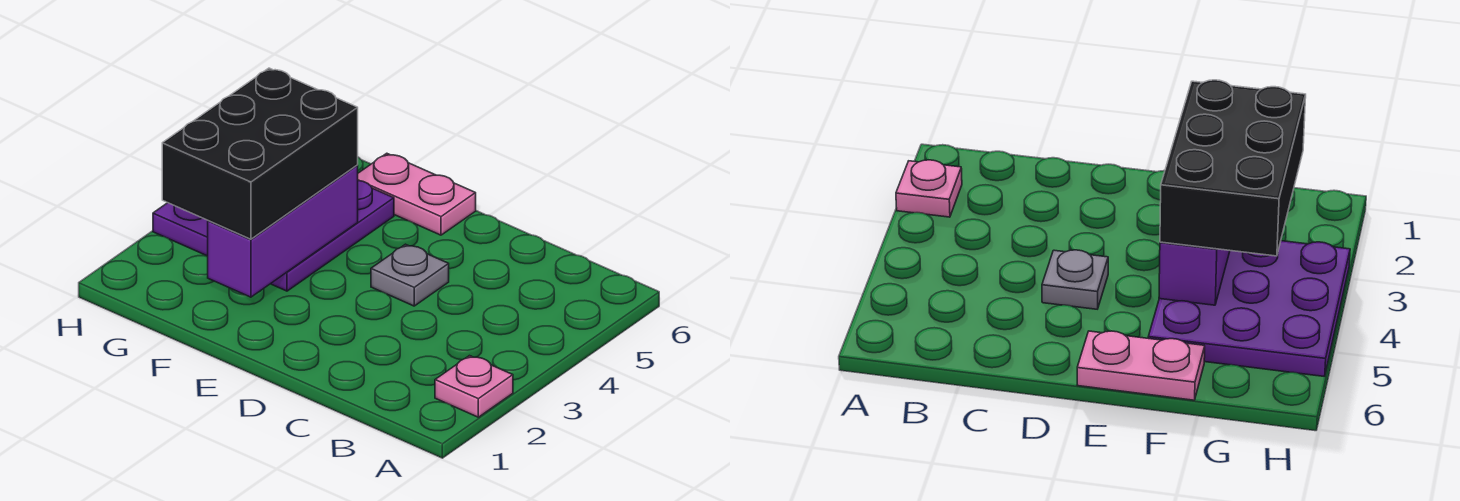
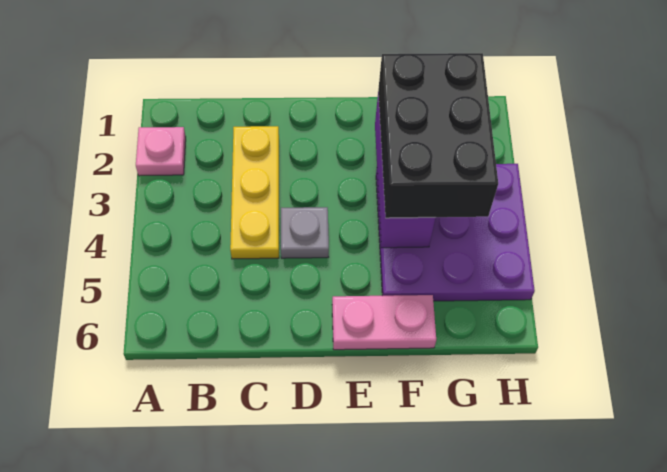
none -> yellow plate C2:C4 level 1

